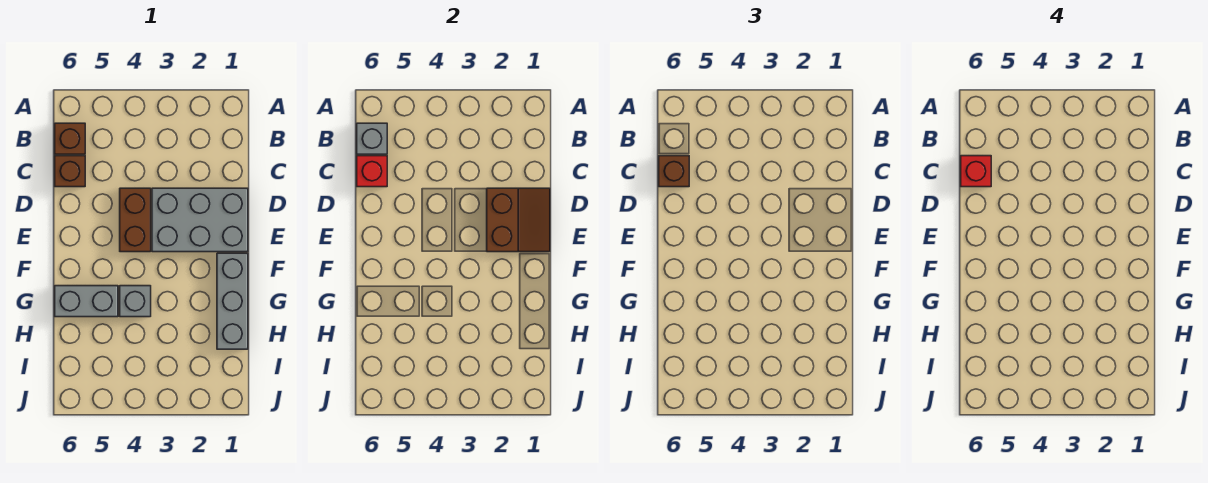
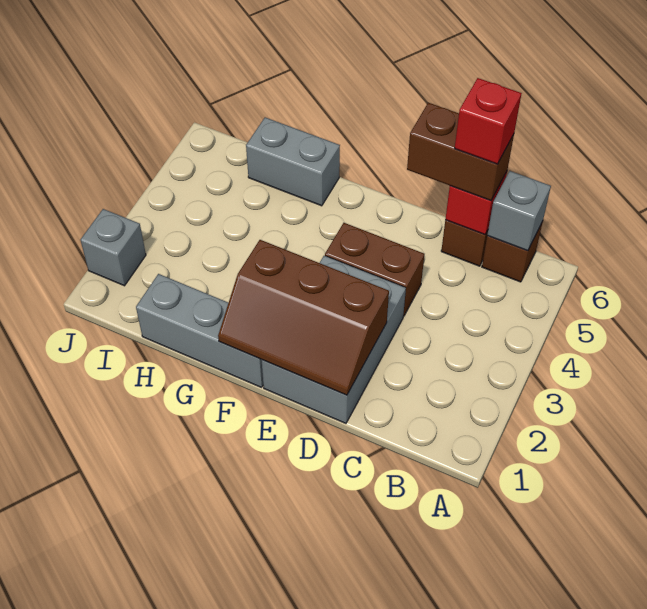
brown brick C6 level 3 -> brown brick C6:D6 level 3
brown slope D1:E2 level 2 top 2 -> brown slope D1:F2 level 2 top 2
grey brick G4 level 1 -> grey brick J2 level 1
grey brick G5:G6 level 1 -> grey brick G6:H6 level 1

